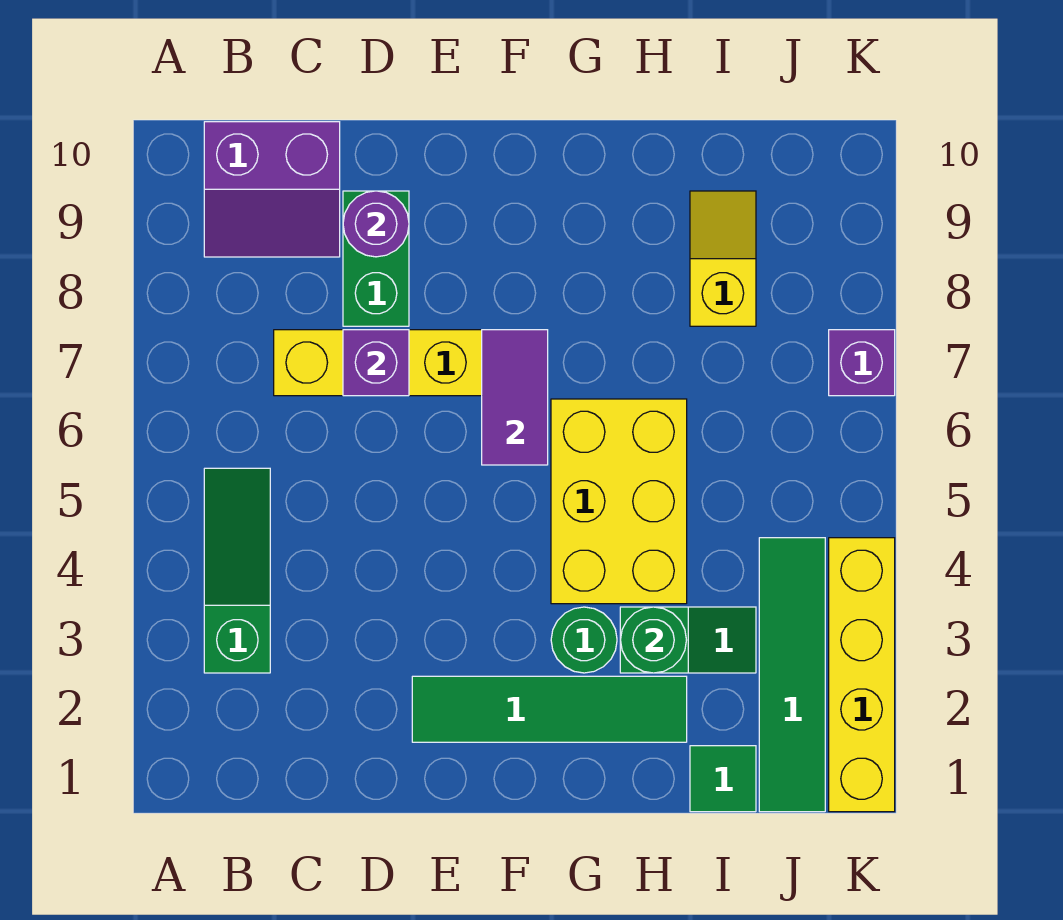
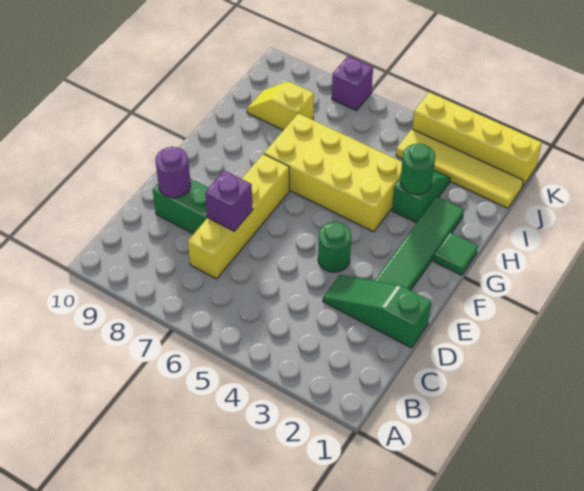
green slope B3:B5 level 1 top 3 -> green slope D1:D3 level 1 top 1
purple slope B9:C10 level 1 top 10 -> none
purple tile F6:F7 level 2 -> none
green round brick G3 level 1 -> green round brick E4 level 1
yellow brick G4:H6 level 1 -> yellow brick G4:H7 level 1
green tile I1 level 1 -> green tile G1 level 1
green tile J1:J4 level 1 -> yellow tile J1:J4 level 1

